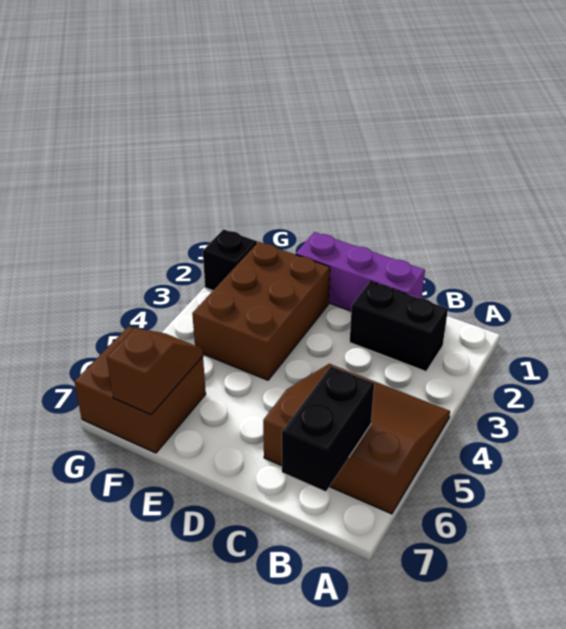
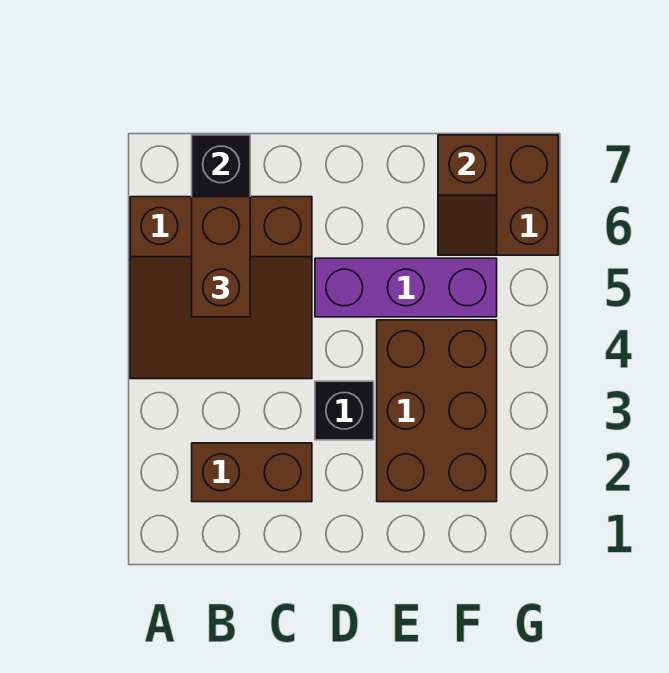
black brick B2:C2 level 1 -> brown brick B2:C2 level 1
none -> brown brick B5:B6 level 3
purple brick C1:E1 level 1 -> purple brick D5:F5 level 1
black brick G2 level 1 -> black brick D3 level 1

